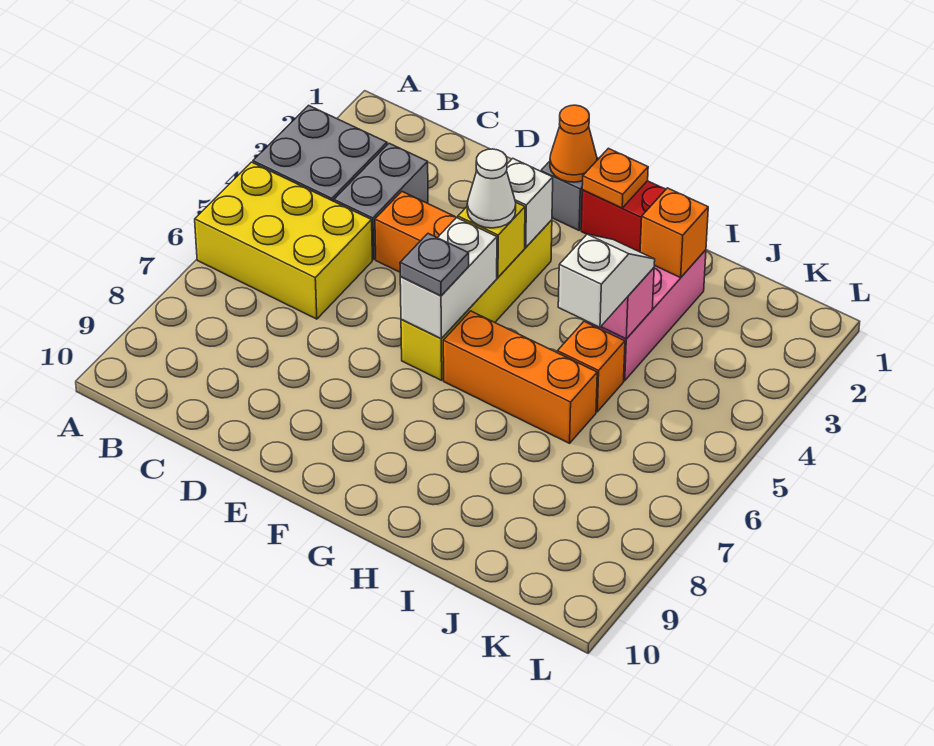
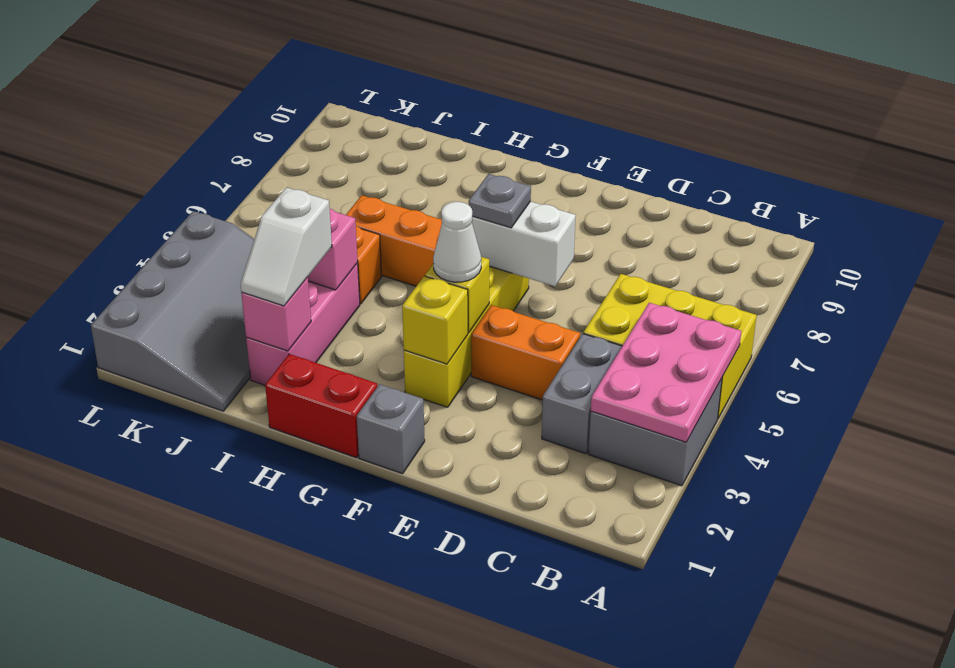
none -> pink plate A3:B5 level 2
orange cone F1 level 2 -> none
white brick F3 level 2 -> yellow brick F3 level 2
white brick F5:F6 level 2 -> white brick E6:F6 level 2
orange plate G1 level 2 -> none
orange brick I2 level 2 -> pink brick I2 level 2
white slope I4:I5 level 3 top 5 -> white slope I2:I3 level 3 top 3
none -> grey slope J1:L4 level 1 top L

